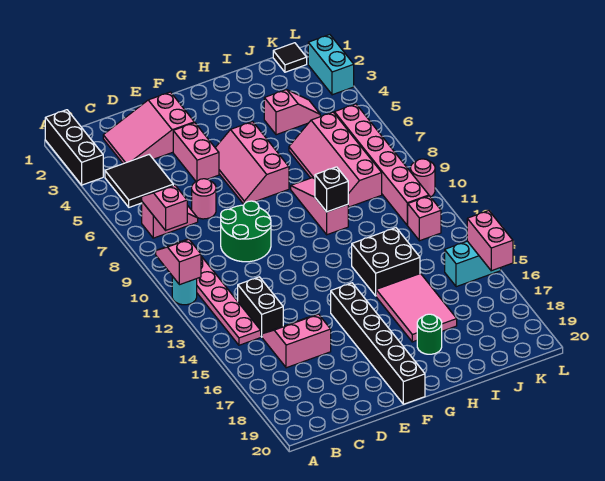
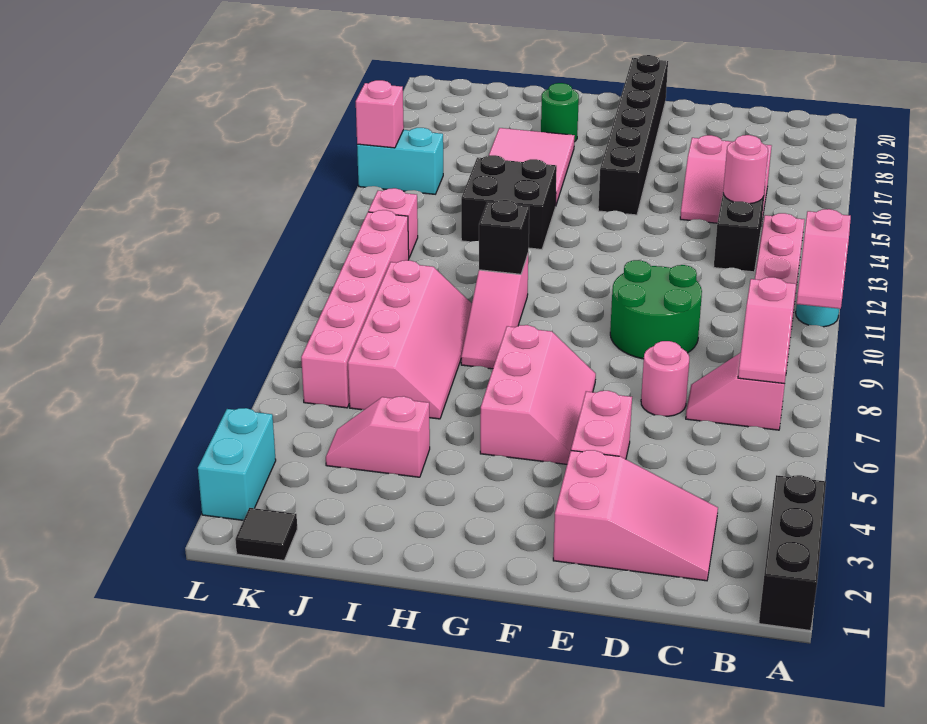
black tile B4:C5 level 1 -> none
pink round brick L10 level 1 -> pink round brick C14 level 2
pink brick L15:L16 level 2 -> pink brick L15 level 2

